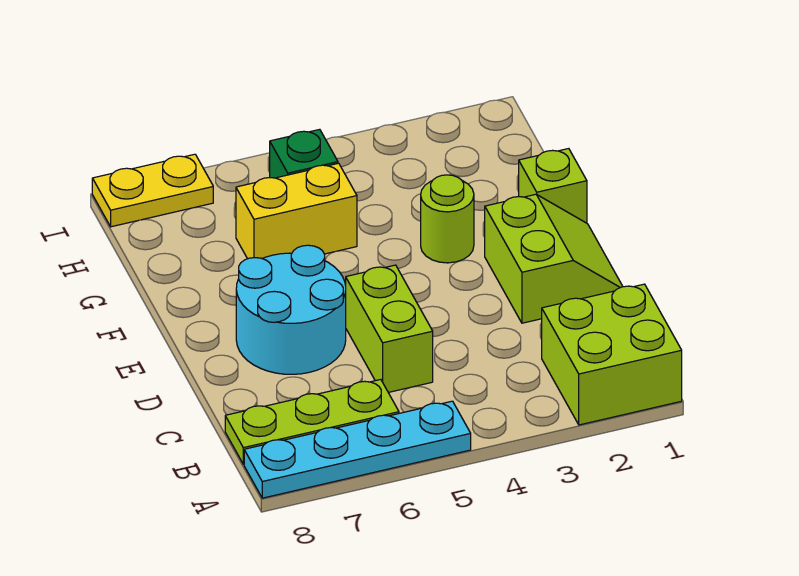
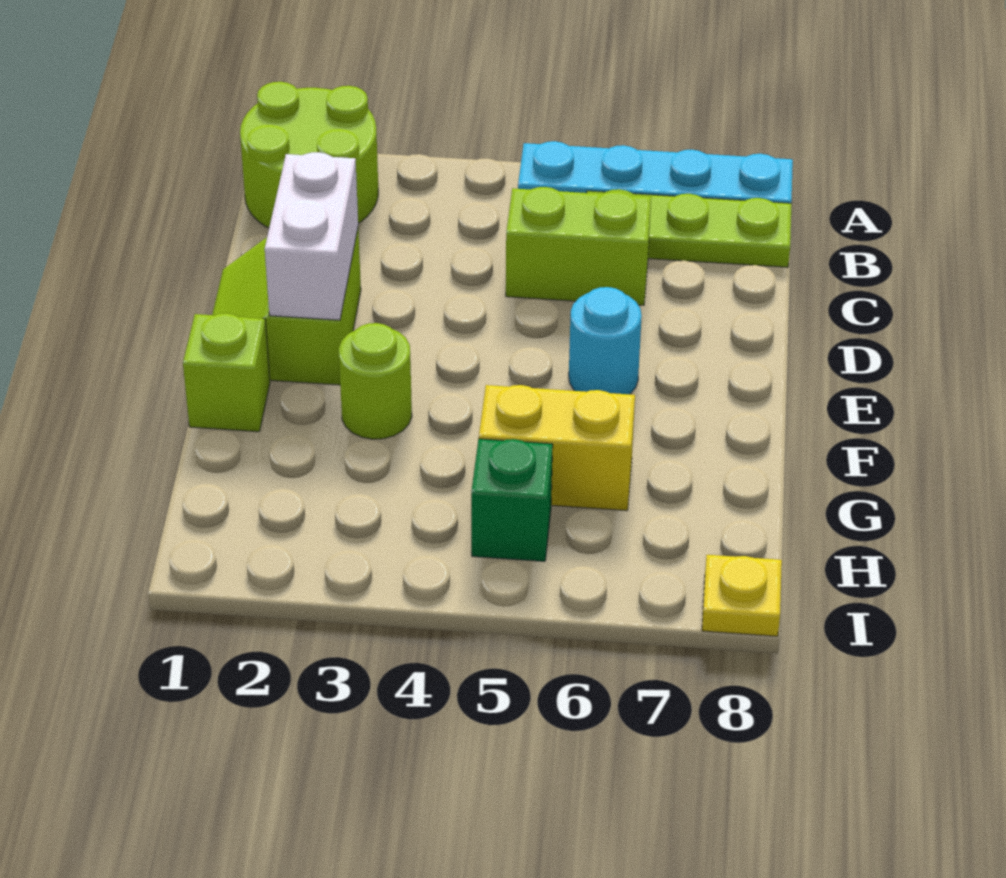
lime brick A1:B2 level 1 -> lime round brick A1:B2 level 1
lime brick C5:D5 level 1 -> lime brick C5:C6 level 1
none -> white brick D2:E2 level 2
cyan round brick D6:E7 level 1 -> cyan round brick E6 level 1
yellow plate I7:I8 level 1 -> yellow plate I8 level 1

